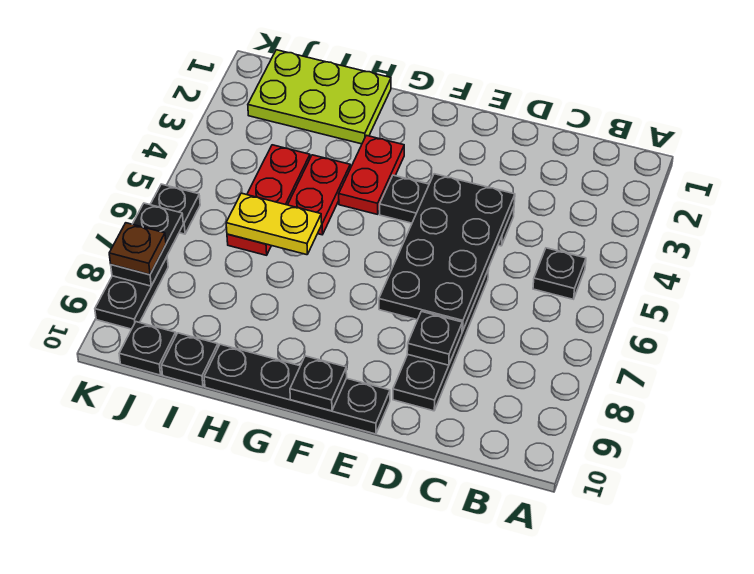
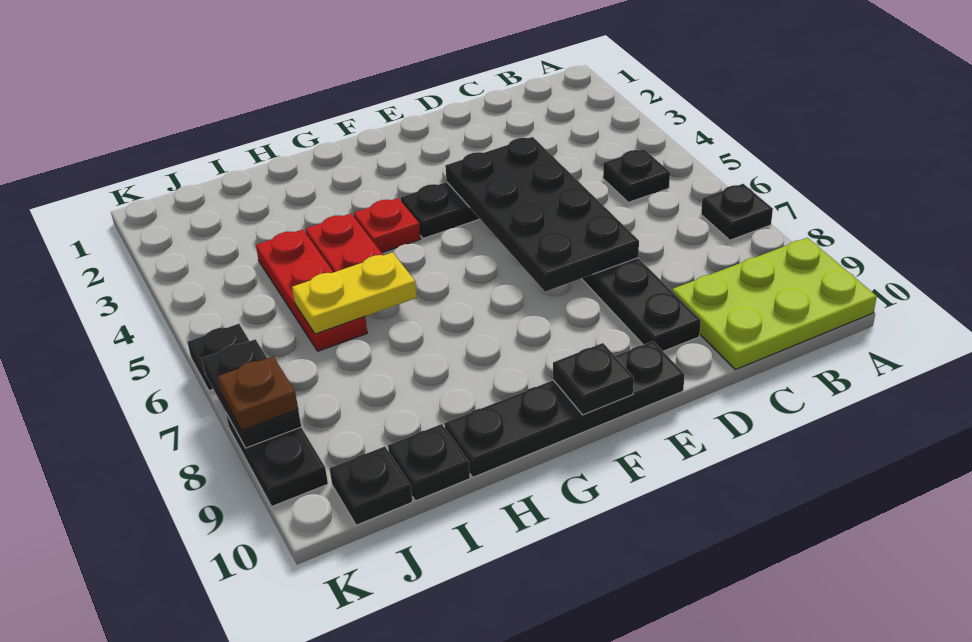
black plate D8 level 2 -> black plate A7 level 1
red plate G3:G4 level 1 -> red plate G4 level 1
lime plate H1:J2 level 1 -> lime plate A9:C10 level 1

